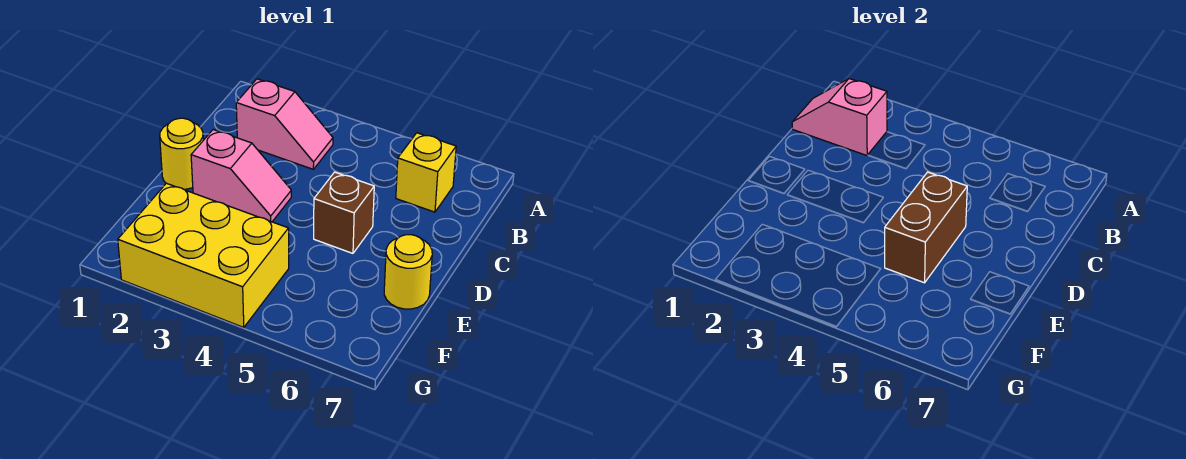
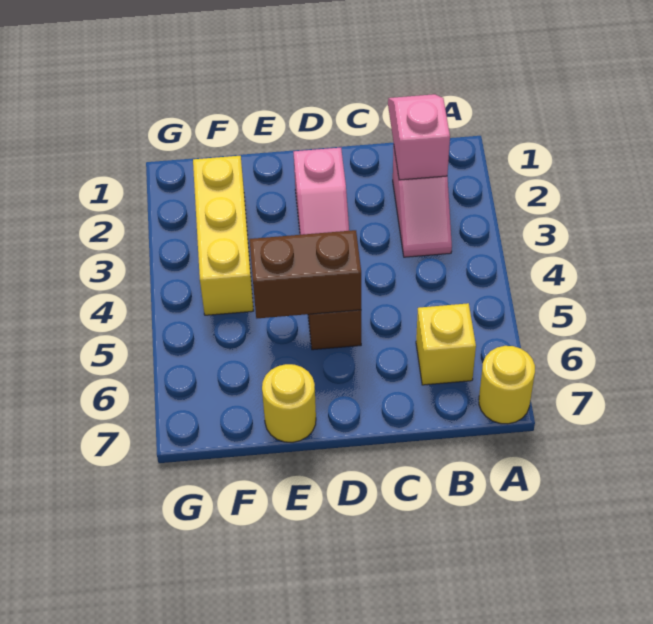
yellow round brick D1 level 1 -> yellow round brick A7 level 1
yellow brick F2:G4 level 1 -> yellow brick F2:F4 level 1

